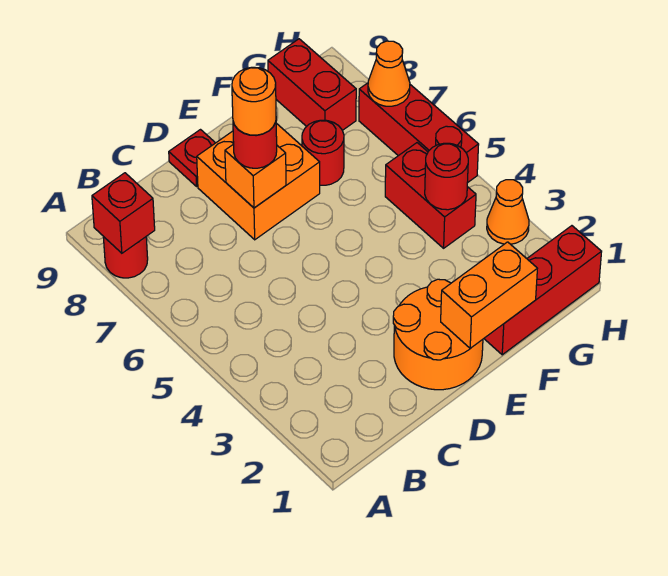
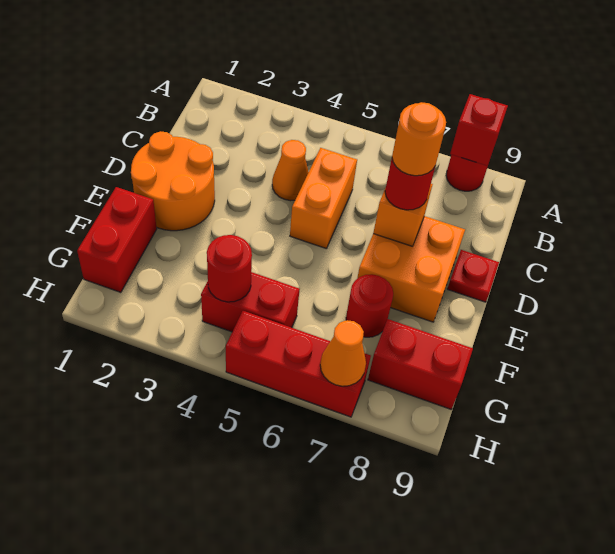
orange brick E1:F1 level 2 -> orange brick C5:D5 level 1
red brick F1:H1 level 1 -> red brick F1:G1 level 1
orange cone H3 level 1 -> orange cone C4 level 1

